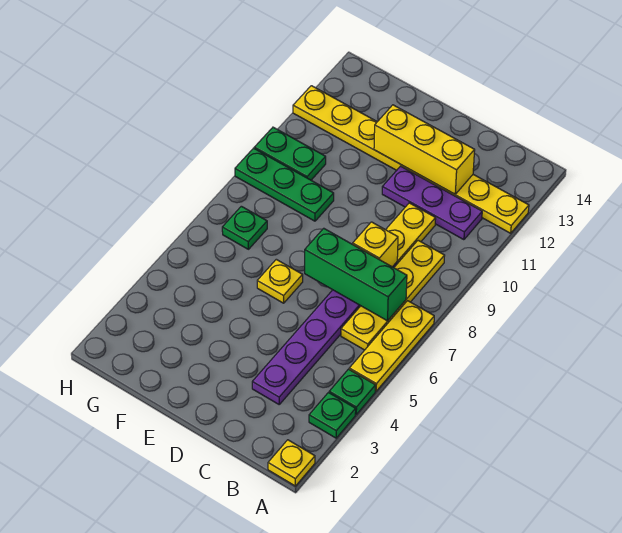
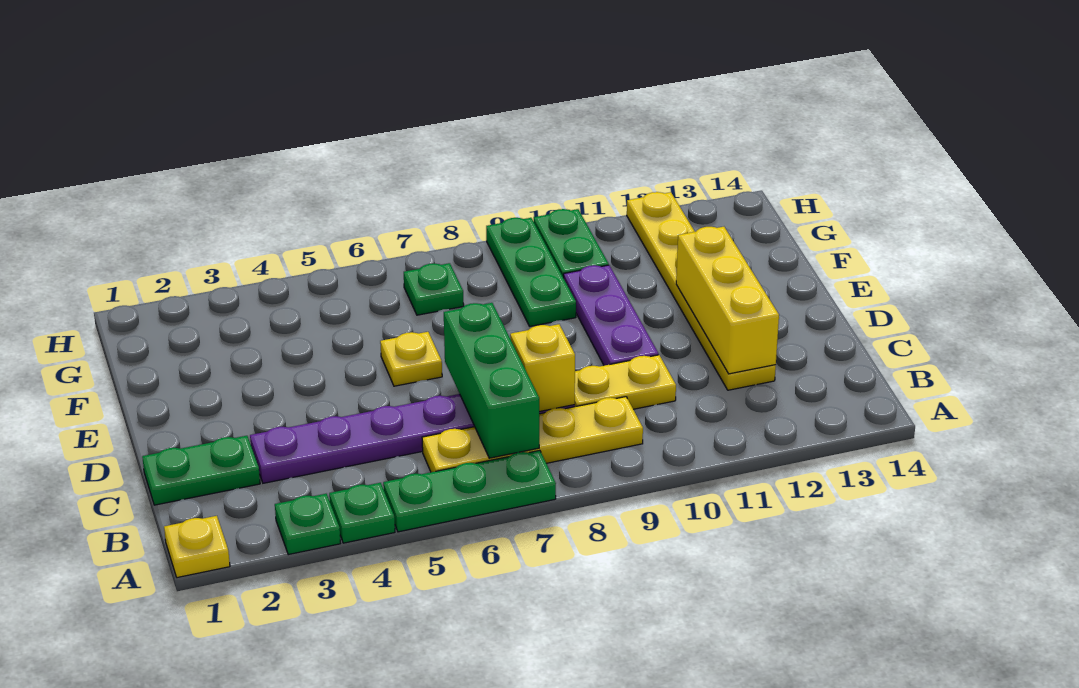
yellow plate A5:A7 level 1 -> green plate A5:A7 level 1
yellow plate A12:H12 level 1 -> yellow plate C12:H12 level 1
purple plate B11:D11 level 1 -> purple plate D10:F10 level 1
none -> green plate C1:C2 level 1

